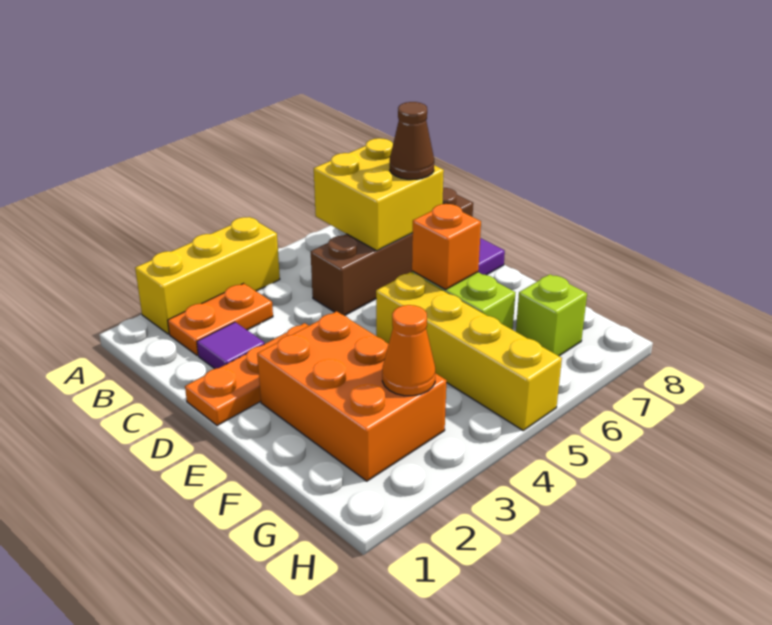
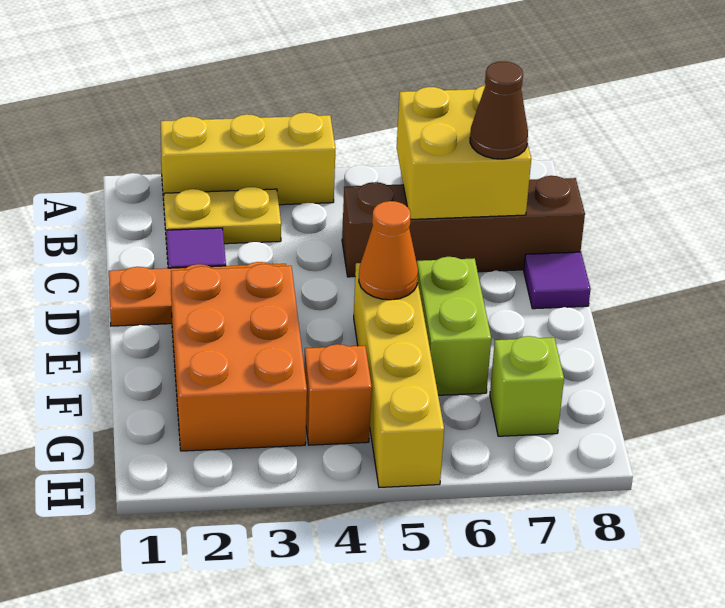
orange plate B2:B3 level 1 -> yellow plate B2:B3 level 1
orange brick E6 level 2 -> orange brick G4 level 1
orange cone G3 level 2 -> orange cone E5 level 2

